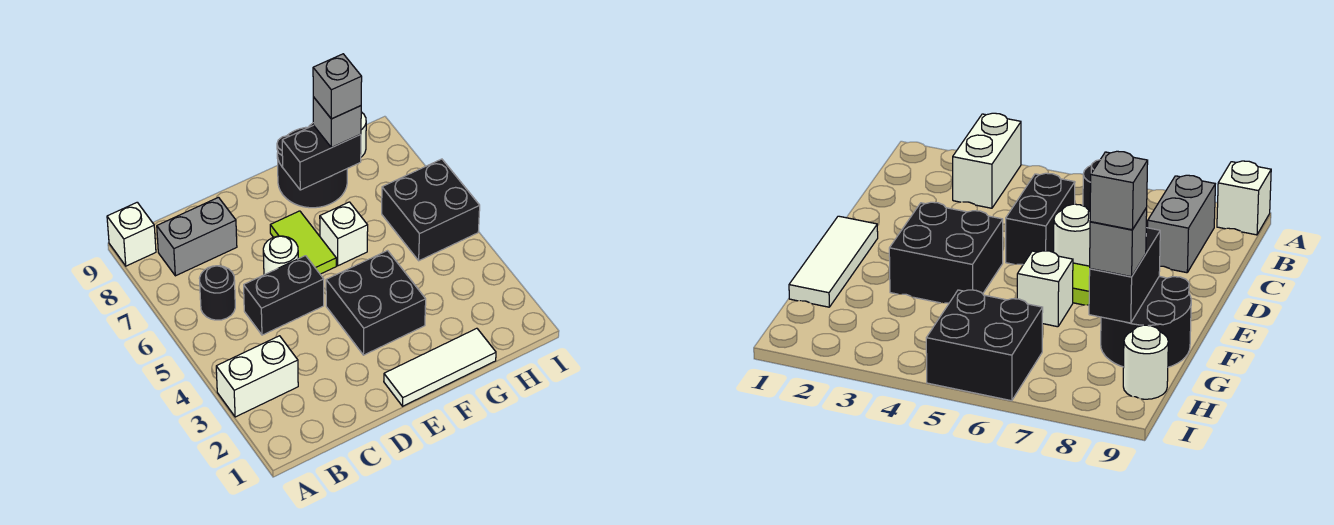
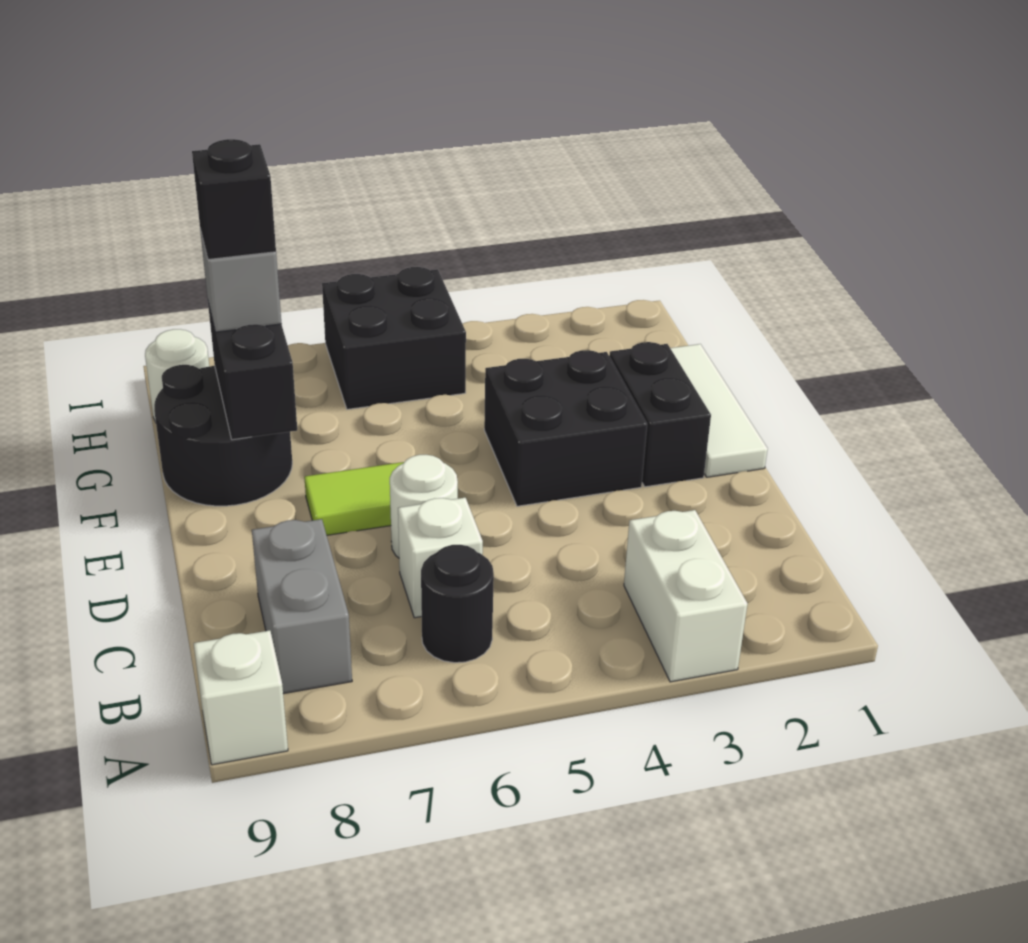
black brick C5:D5 level 1 -> black brick E2:F2 level 1
white brick F6 level 1 -> white brick C6 level 1
grey brick G8 level 4 -> black brick G8 level 4

